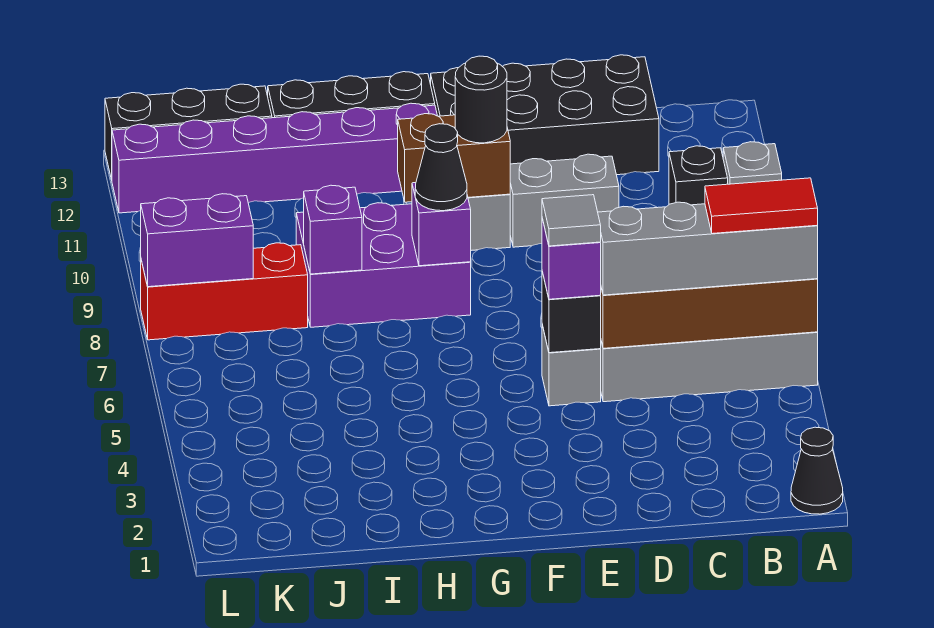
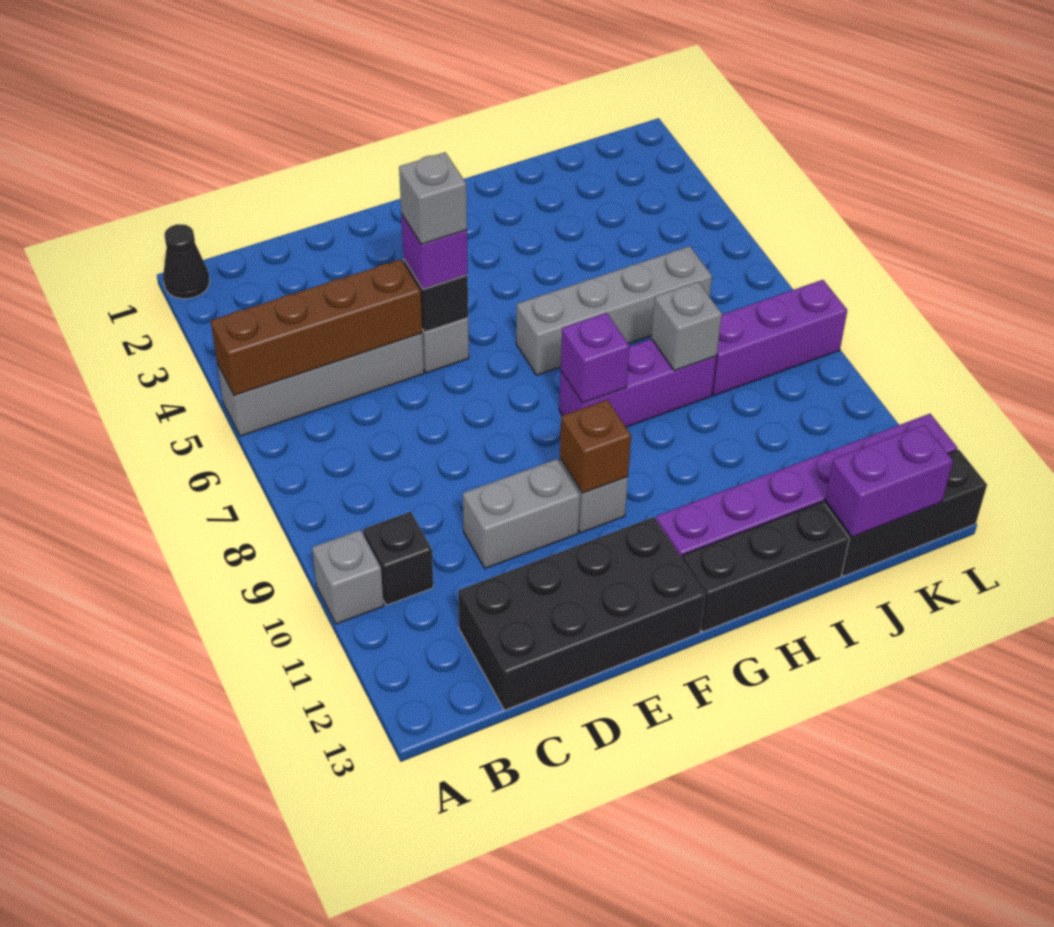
grey brick A5:D5 level 3 -> grey brick G6:J6 level 1
red tile A5:B5 level 4 -> none
grey tile E5 level 4 -> grey brick E5 level 4
brown brick F10:G10 level 2 -> brown brick F10 level 2
black round brick F10 level 3 -> none
purple brick G8:I9 level 1 -> purple brick G8:I8 level 1
black cone G8 level 3 -> none
purple brick I8 level 2 -> grey brick I8 level 2
red brick J8:L8 level 1 -> purple brick J8:L8 level 1
purple brick K8:L8 level 2 -> purple brick J13:K13 level 2

